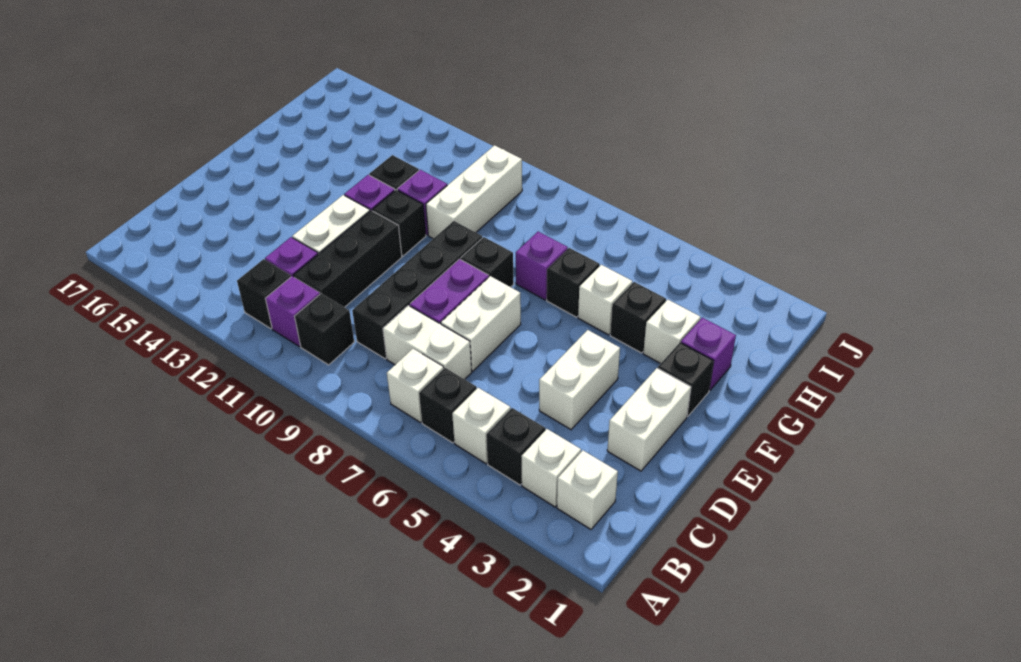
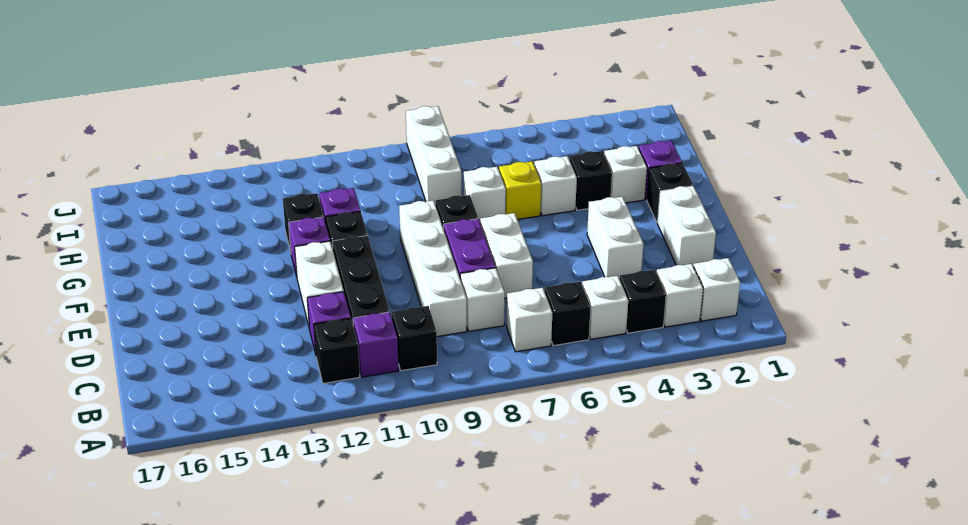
white brick C7:C8 level 1 -> white brick C8 level 1
black brick C9:F9 level 1 -> white brick C9:F9 level 1
black brick G6 level 1 -> yellow brick G6 level 1
purple brick G7 level 1 -> white brick G7 level 1
white brick G10:I10 level 1 -> white brick H8:J8 level 1

